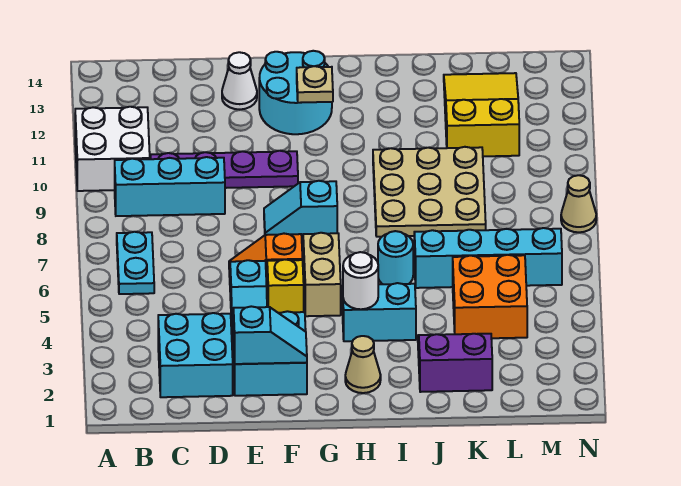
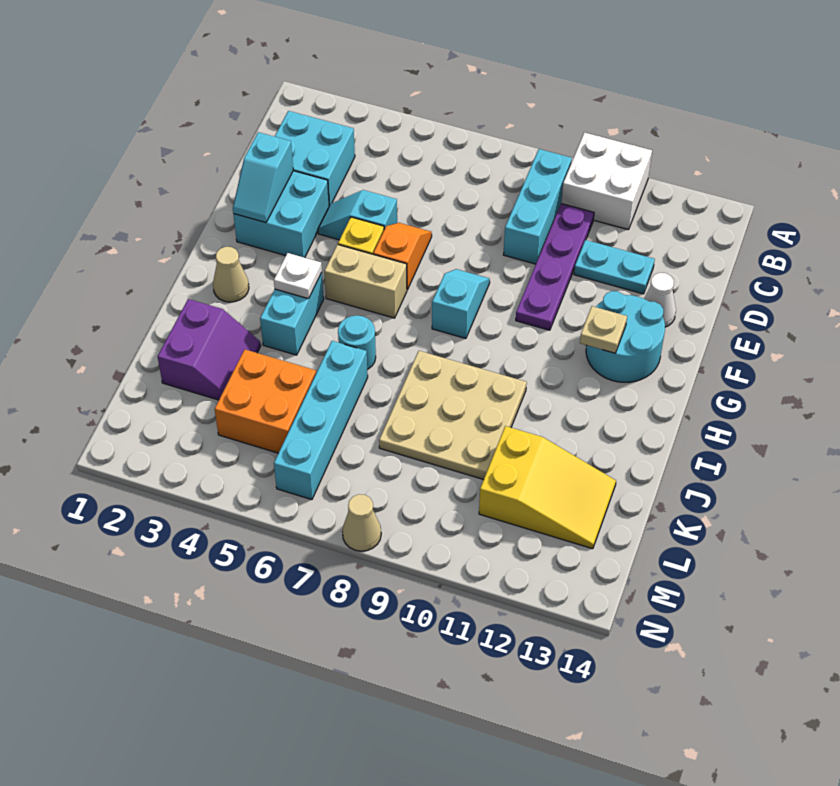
cyan plate B6:B7 level 1 -> cyan plate D11:D12 level 1
white round brick H4 level 2 -> white plate H4 level 2

